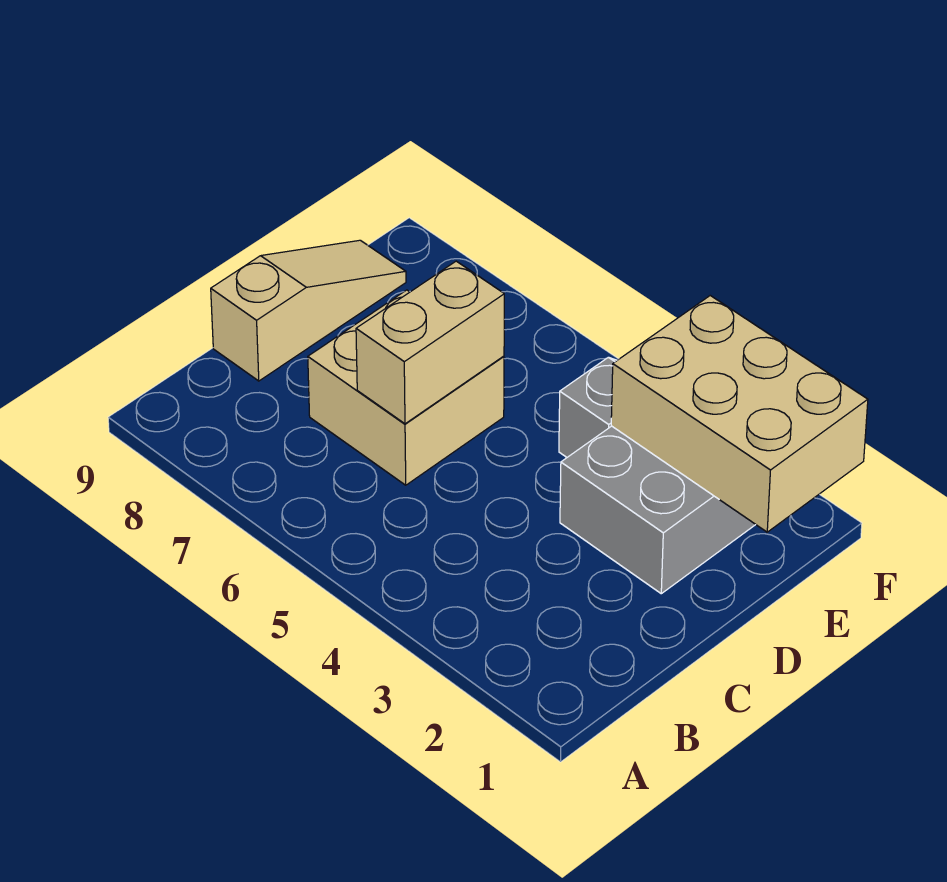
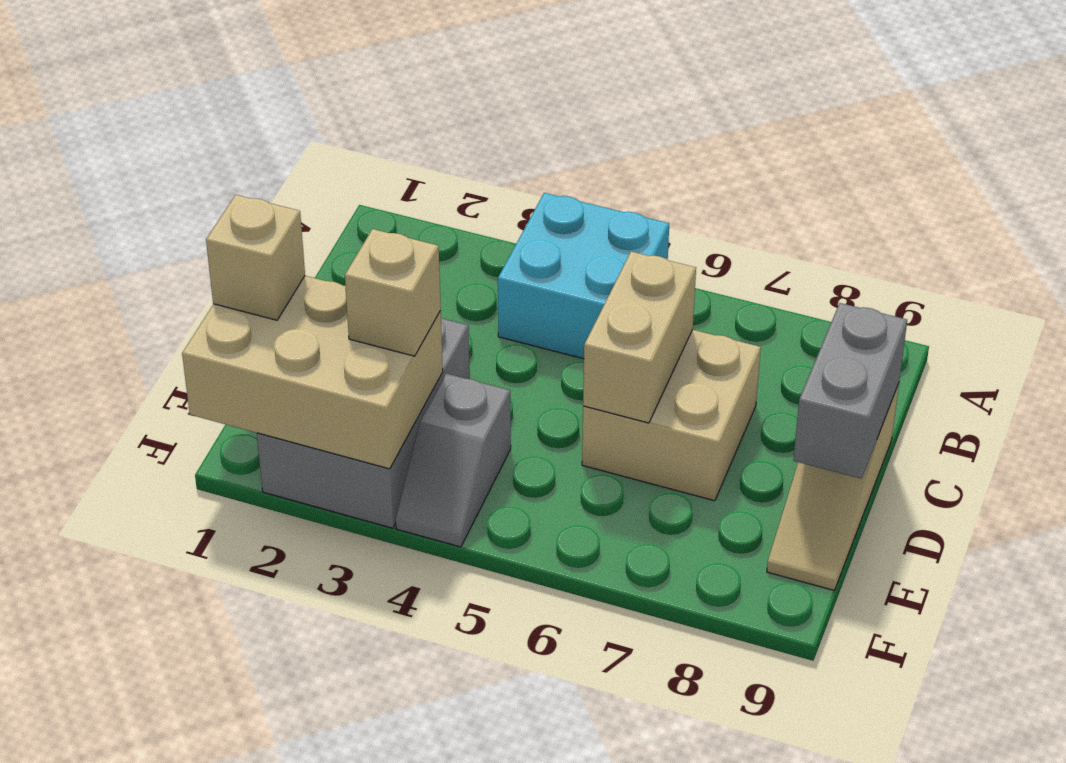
none -> cyan brick A4:B5 level 1
none -> grey brick C9:D9 level 2
none -> tan brick E1 level 3
none -> tan brick E3 level 3

